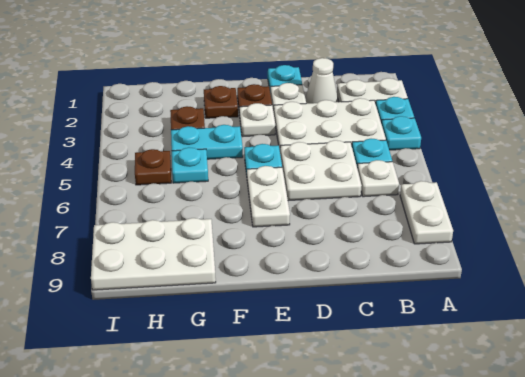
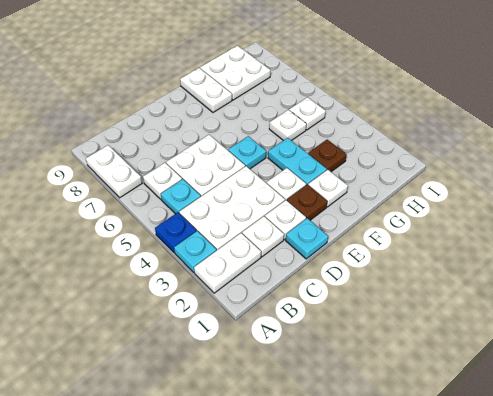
cyan plate A4 level 1 -> blue plate A4 level 1
white cone C2 level 1 -> white plate C2 level 1
white plate E6:E7 level 1 -> white plate F8:F9 level 1
brown plate F2 level 1 -> white plate F2 level 1
cyan plate F4:G4 level 1 -> cyan plate F3:F4 level 1
cyan plate G5 level 1 -> white plate G5 level 1
white plate G8:I9 level 1 -> white plate G8:H9 level 1
brown plate H5 level 1 -> white plate H5 level 1

